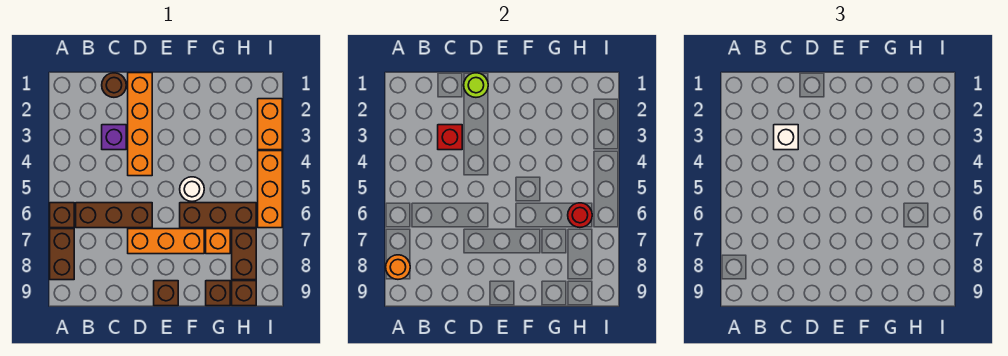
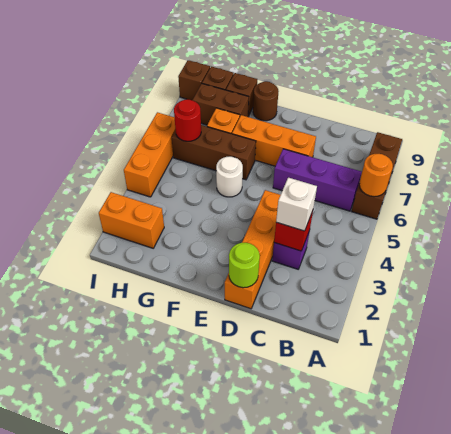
orange round brick A8 level 2 -> orange round brick A6 level 2
brown brick B6:D6 level 1 -> purple brick B6:D6 level 1
brown round brick C1 level 1 -> brown round brick F9 level 1
brown brick E9 level 1 -> brown brick I9 level 1
brown brick H7:H8 level 1 -> brown brick G8:H8 level 1
orange brick I2:I3 level 1 -> orange brick H2:I2 level 1

